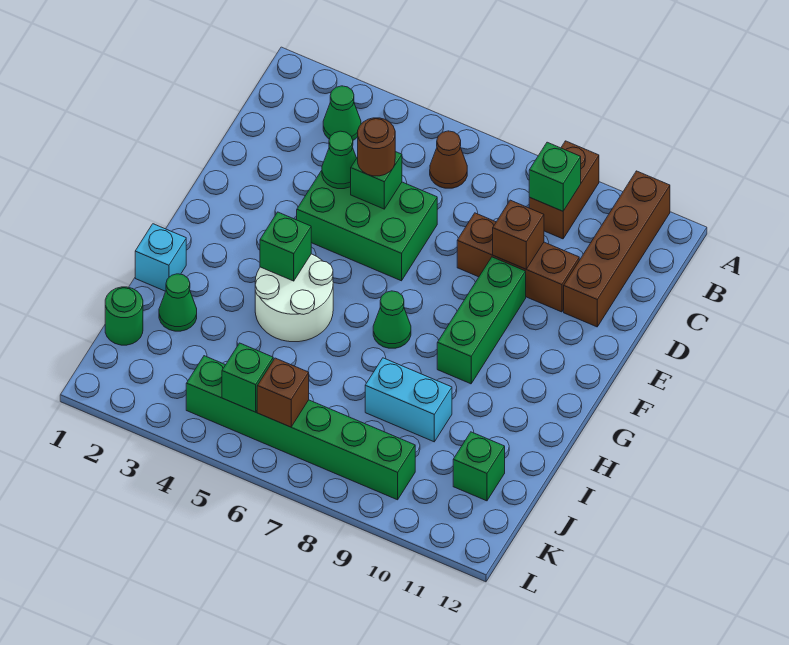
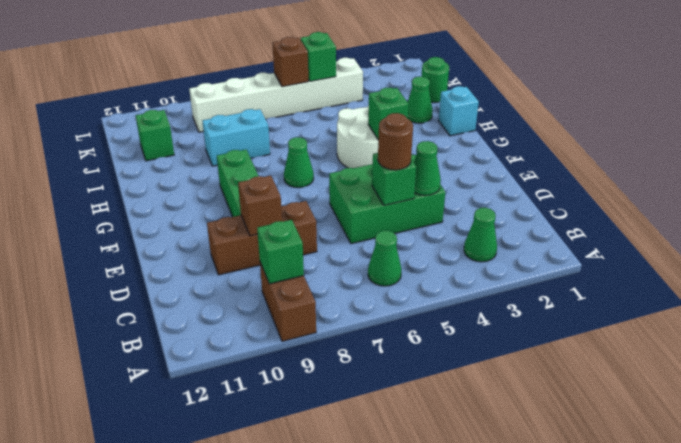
brown brick A11:D11 level 1 -> none
brown cone B6 level 1 -> green cone B6 level 1
green brick K4:K9 level 1 -> white brick K4:K9 level 1

